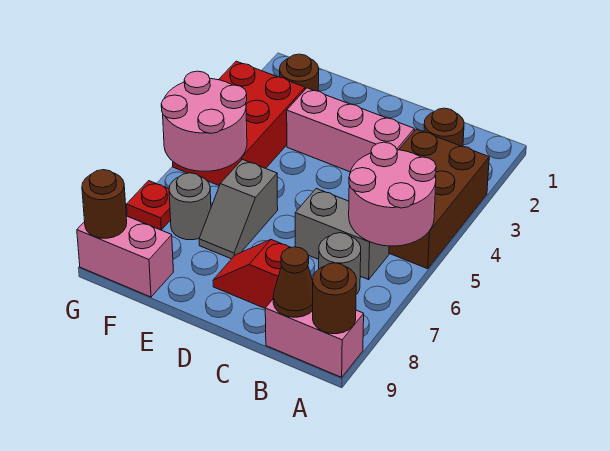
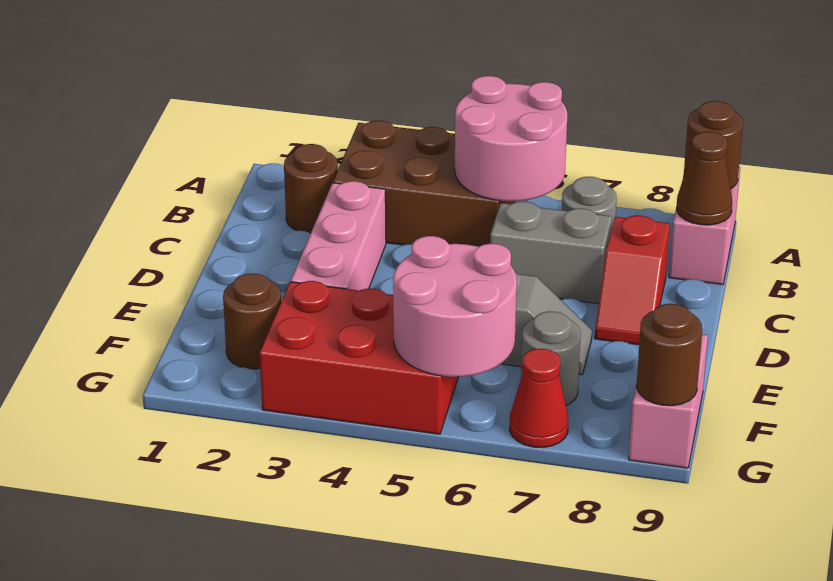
grey brick B6:C6 level 1 -> grey brick C6:C7 level 1
red plate G7 level 1 -> red cone G7 level 1

